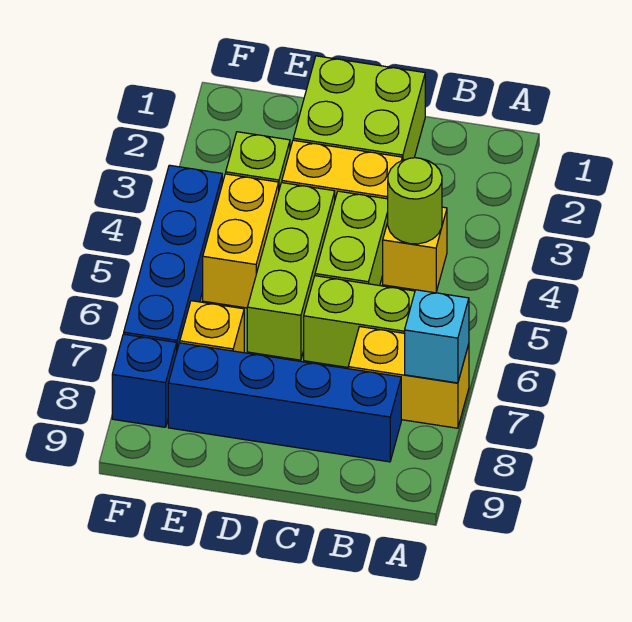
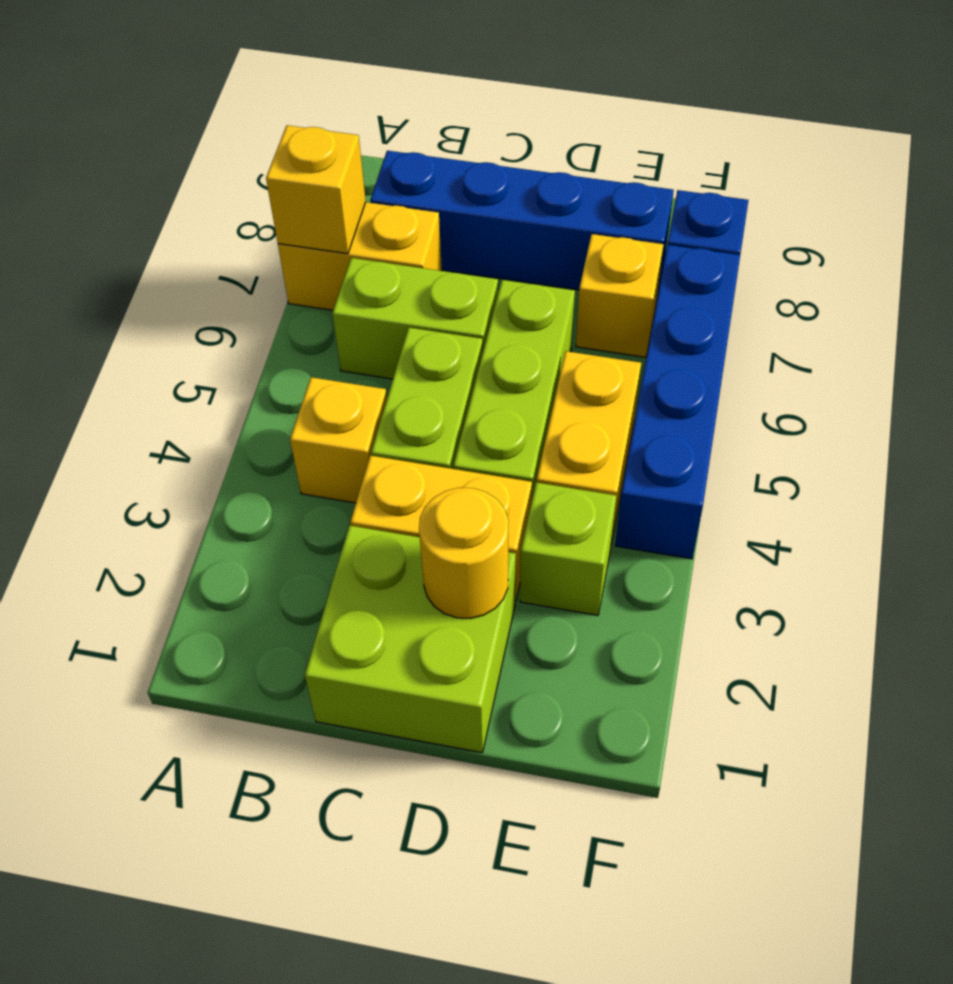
cyan brick A7 level 2 -> yellow brick A7 level 2
lime round brick B4 level 2 -> none
none -> yellow round brick D2 level 2

